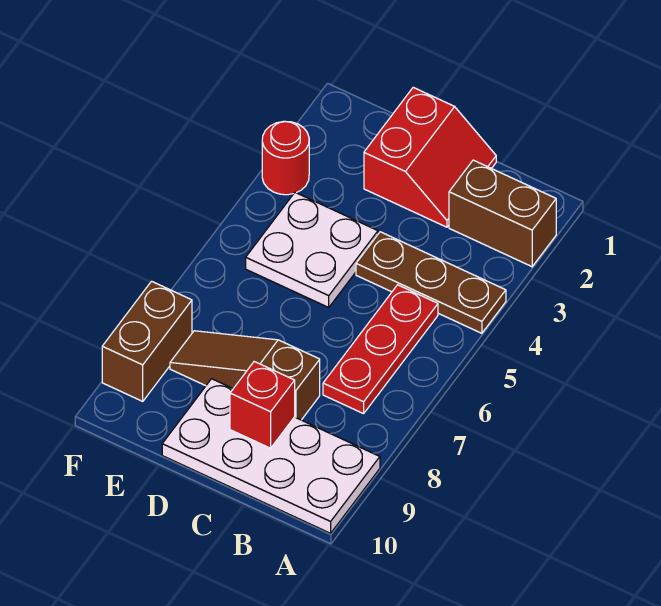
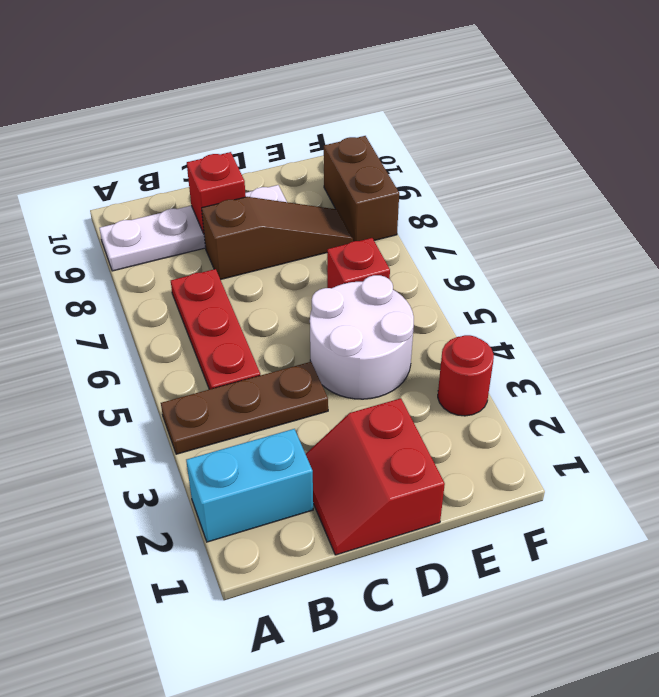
brown brick A2:B2 level 1 -> cyan brick A2:B2 level 1
white plate A9:D10 level 1 -> white plate A9:D9 level 1
white plate D4:E5 level 1 -> white round brick D4:E5 level 1
none -> red brick E6 level 1

